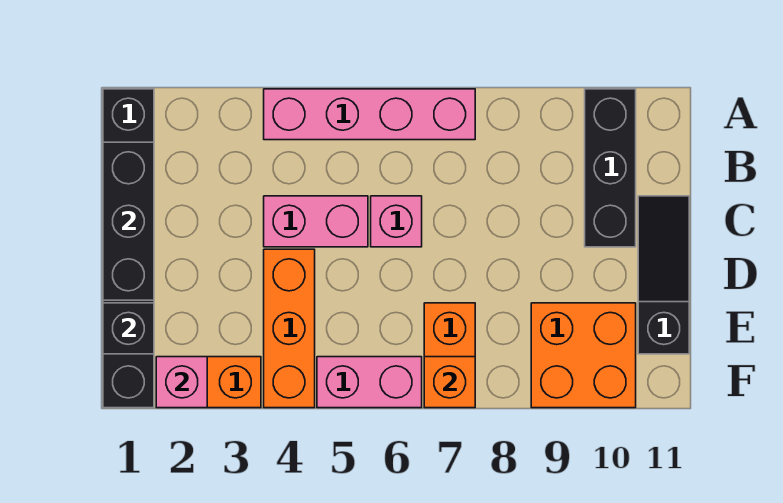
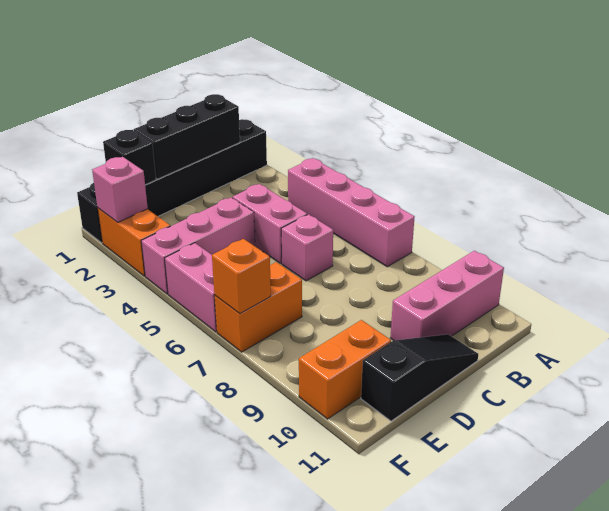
black brick A10:C10 level 1 -> pink brick A10:C10 level 1
orange brick D4:F4 level 1 -> pink brick D4:F4 level 1
orange brick E9:F10 level 1 -> orange brick E10:F10 level 1

